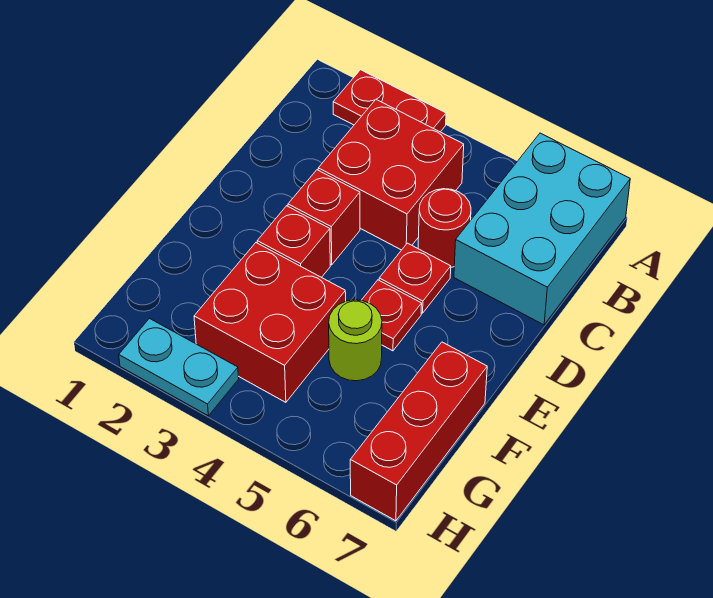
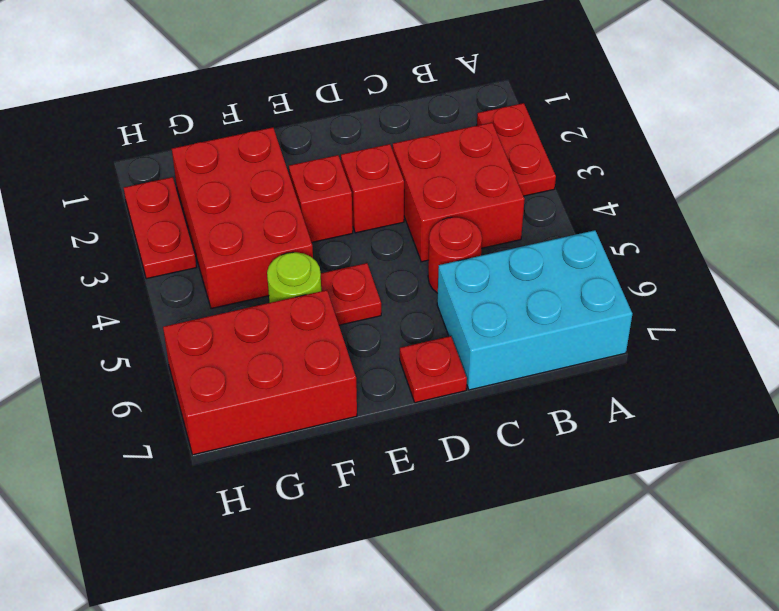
red plate D5 level 1 -> red plate D7 level 1
red brick F3:G4 level 1 -> red brick F2:G4 level 1
red brick F7:H7 level 1 -> red brick F6:H7 level 1
cyan plate H2:H3 level 1 -> red plate H2:H3 level 1

